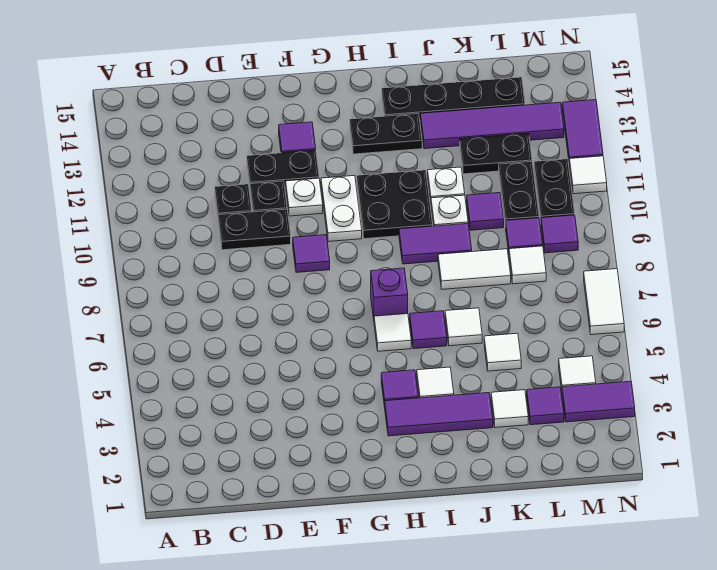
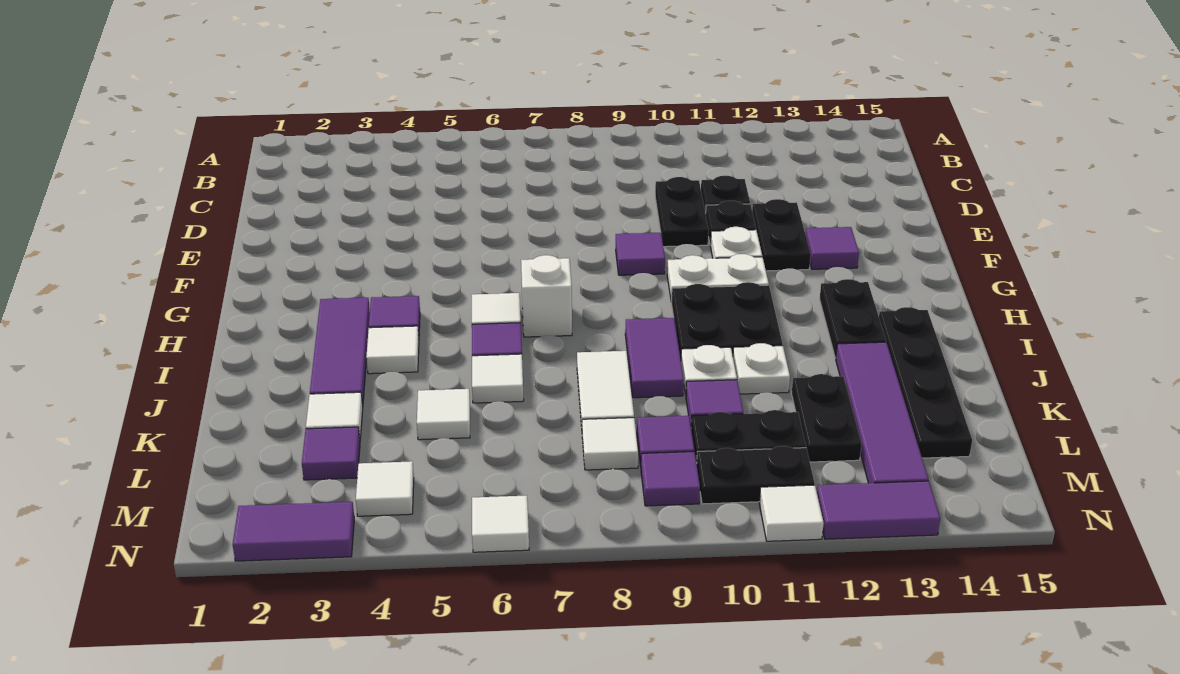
purple brick H7 level 1 -> white brick H7 level 1
purple tile M3:N3 level 1 -> purple tile N2:N3 level 1
white tile N6:N7 level 1 -> white tile N6 level 1

